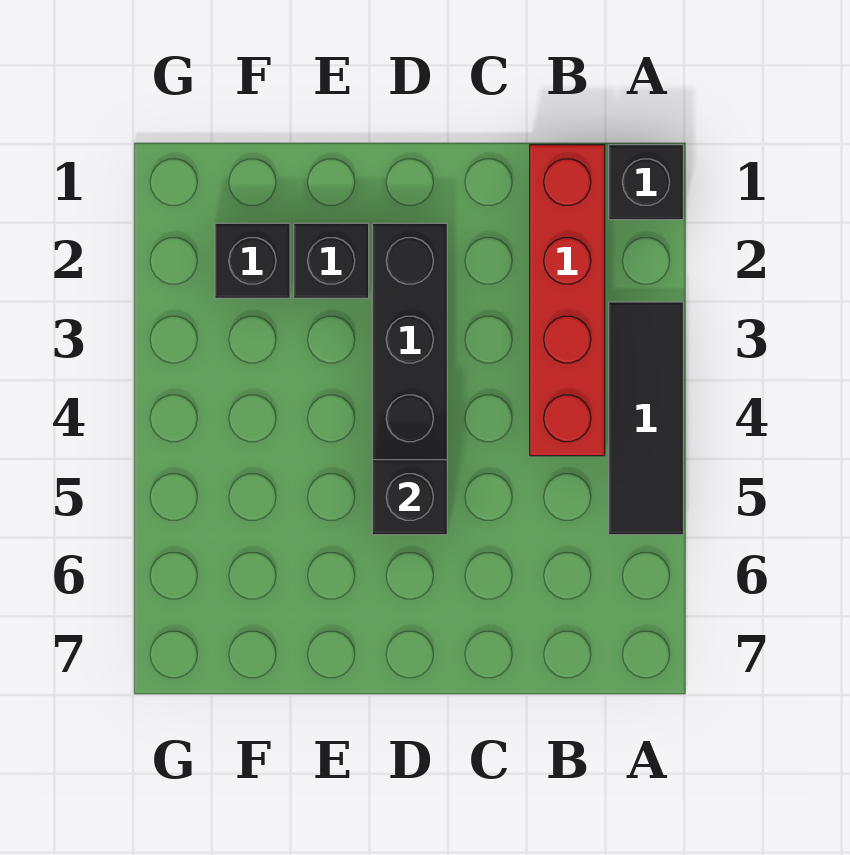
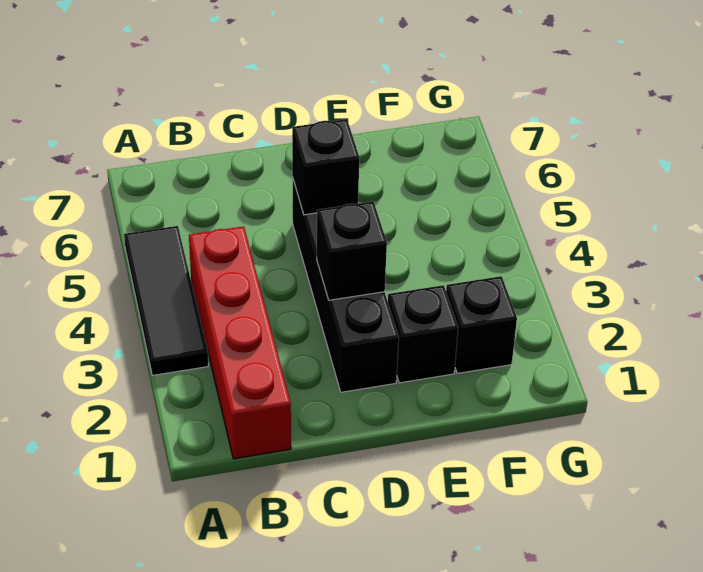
black brick A1 level 1 -> black brick D3 level 2

